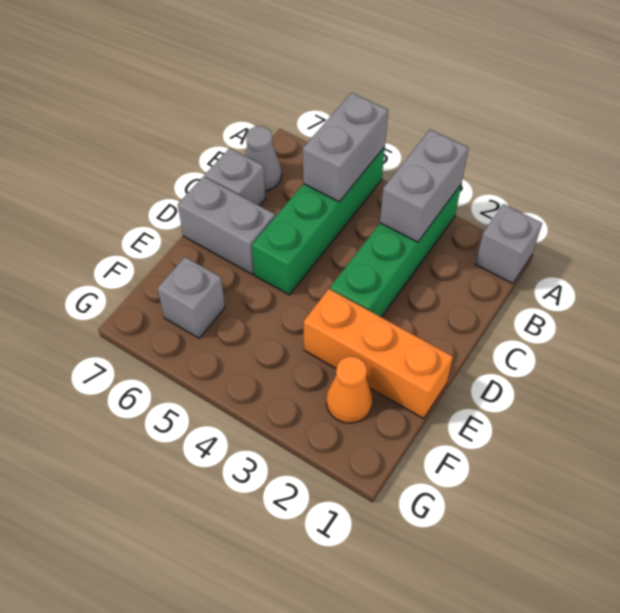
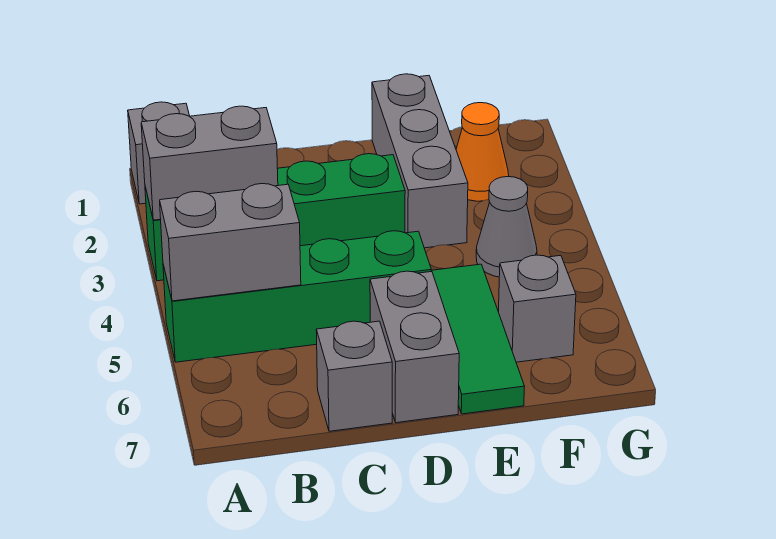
grey cone B7 level 1 -> grey cone F4 level 1
orange brick E1:E3 level 1 -> grey brick E1:E3 level 1
none -> green tile E5:E7 level 1

